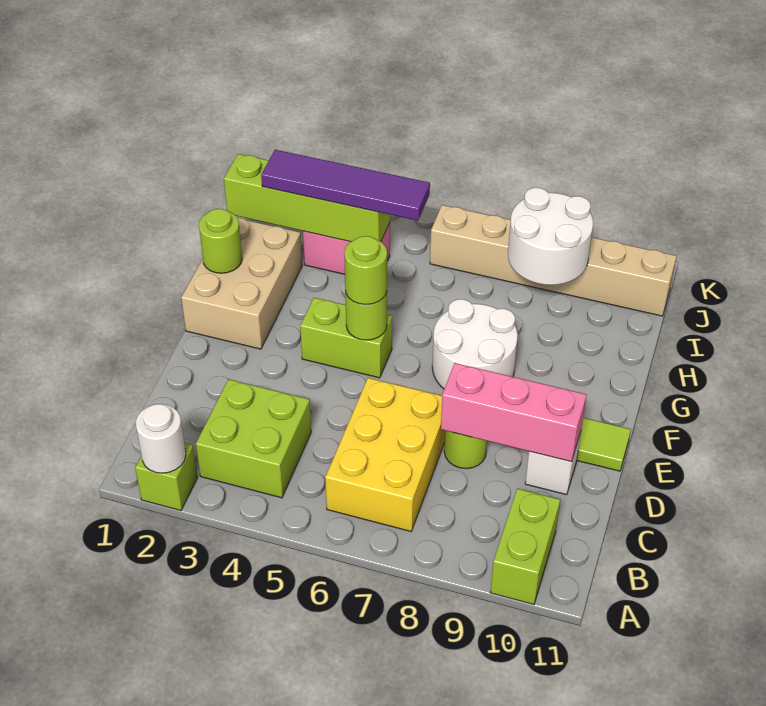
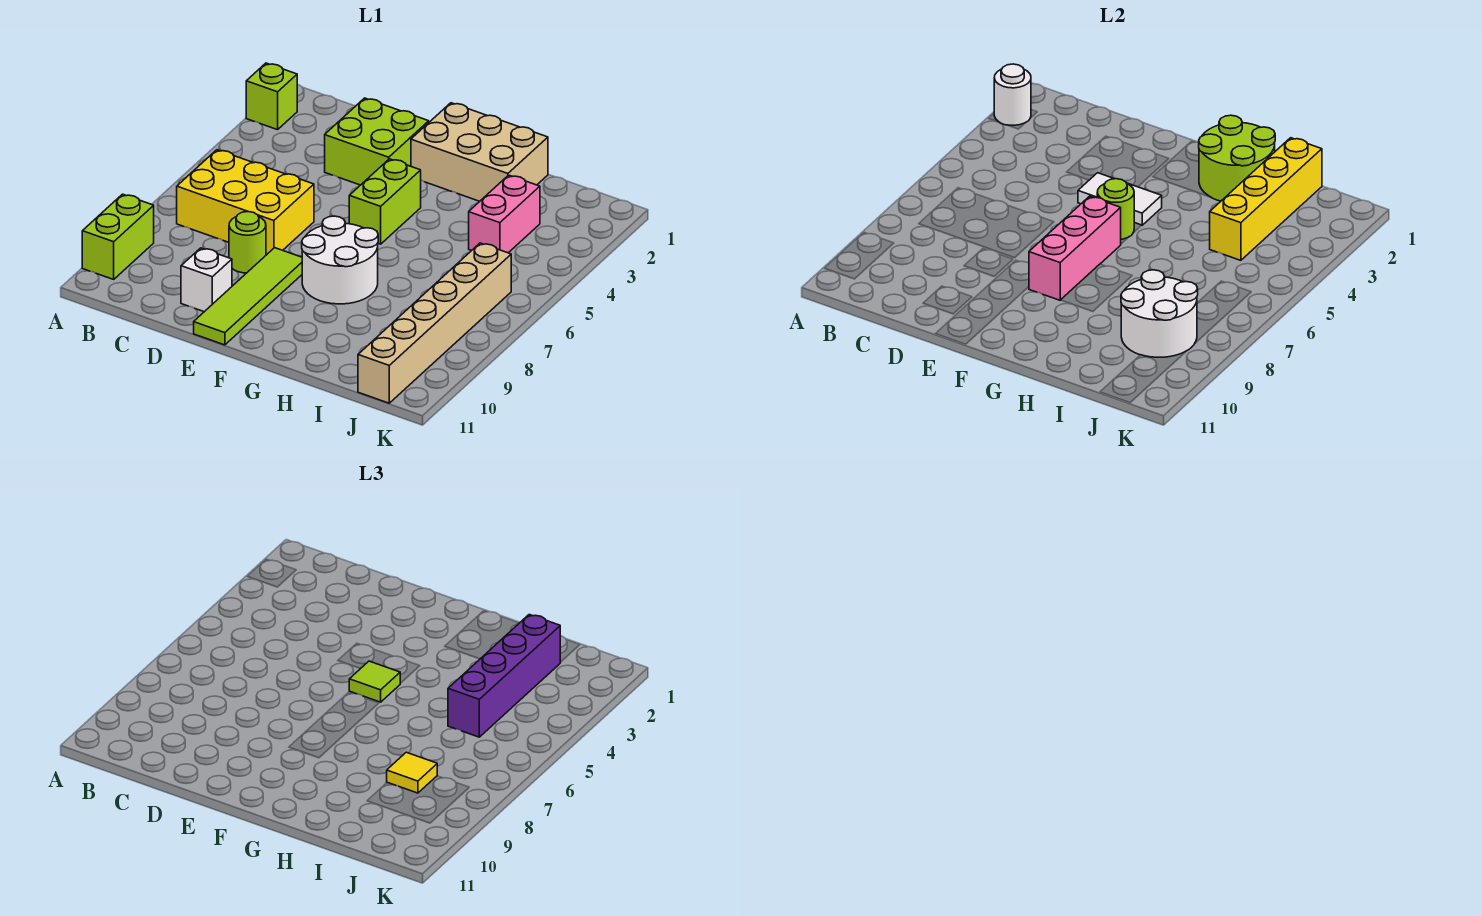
lime brick A10:B10 level 1 -> lime brick A9:A10 level 1
lime brick B3:C4 level 1 -> lime brick D2:E3 level 1
pink brick D8:D10 level 2 -> pink brick F6:F8 level 2
none -> white tile E4:F4 level 2
lime round brick F5 level 3 -> lime tile F5 level 3
lime round brick G1 level 2 -> lime round brick G1:H2 level 2
lime brick I1:I4 level 2 -> yellow brick I1:I4 level 2
purple tile I2:I5 level 3 -> purple brick I2:I5 level 3
none -> yellow tile I8 level 3

